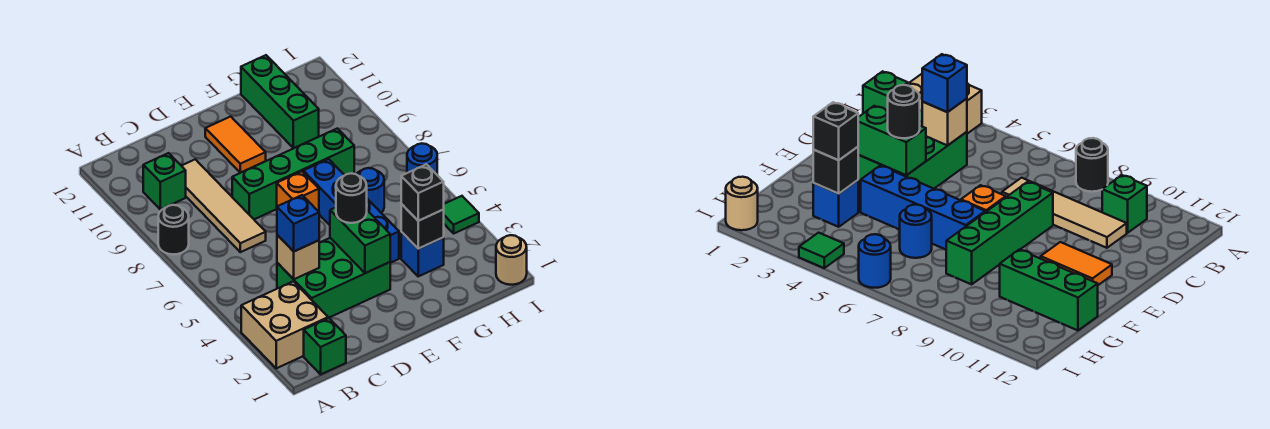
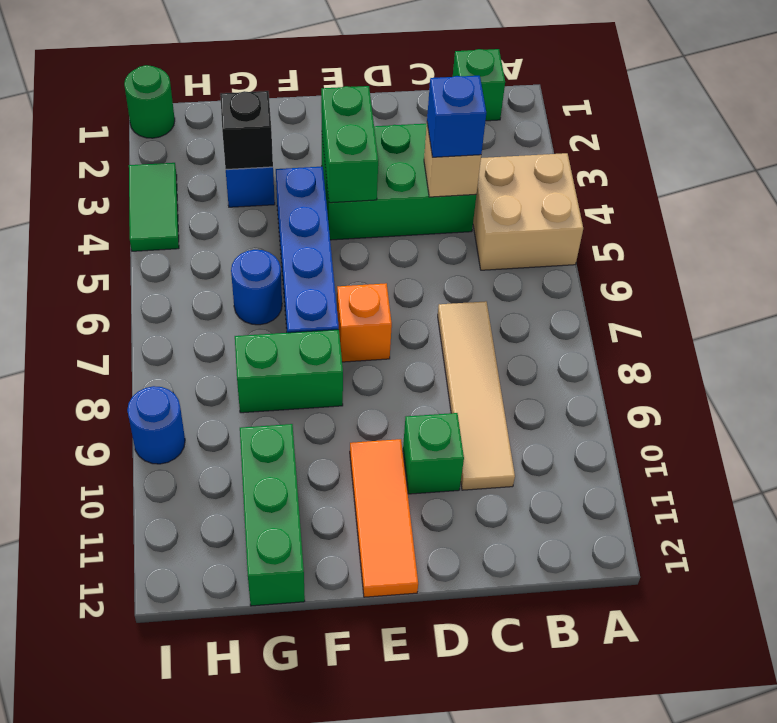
tan brick A2:B3 level 1 -> tan brick A4:B5 level 1
black round brick A8 level 1 -> none
green brick B10 level 1 -> green brick D10 level 1
green brick D8:G8 level 1 -> green brick F8:G8 level 1
black round brick E4 level 3 -> none
orange tile E10:E11 level 1 -> orange tile E10:E12 level 1
black brick G3 level 3 -> none
tan round brick I1 level 1 -> green round brick I1 level 1
green tile I4 level 1 -> green tile I3:I4 level 1
blue round brick I6 level 1 -> blue round brick I9 level 1

